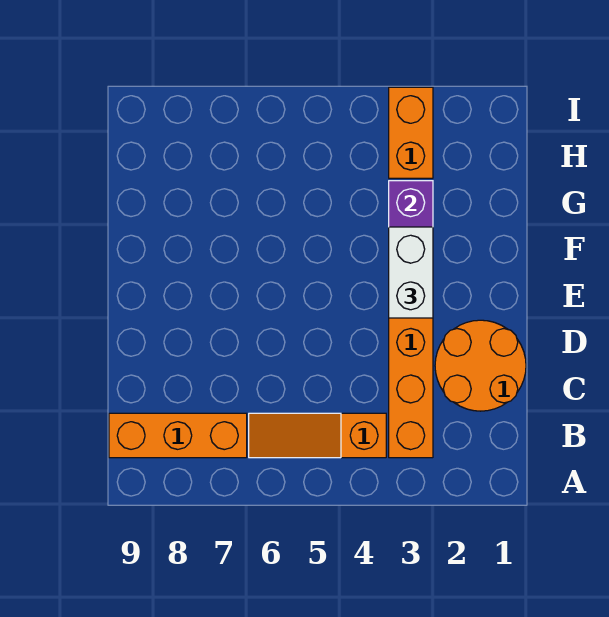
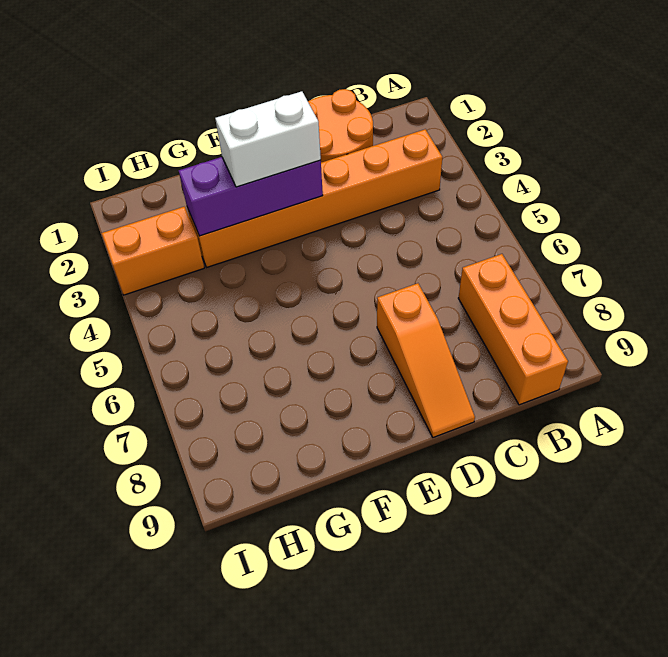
orange slope B4:B6 level 1 top 4 -> orange slope D7:D9 level 1 top 7

